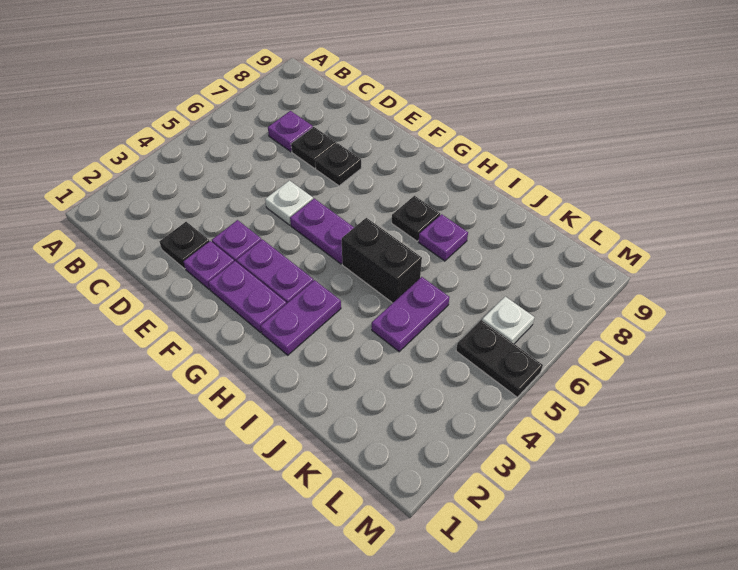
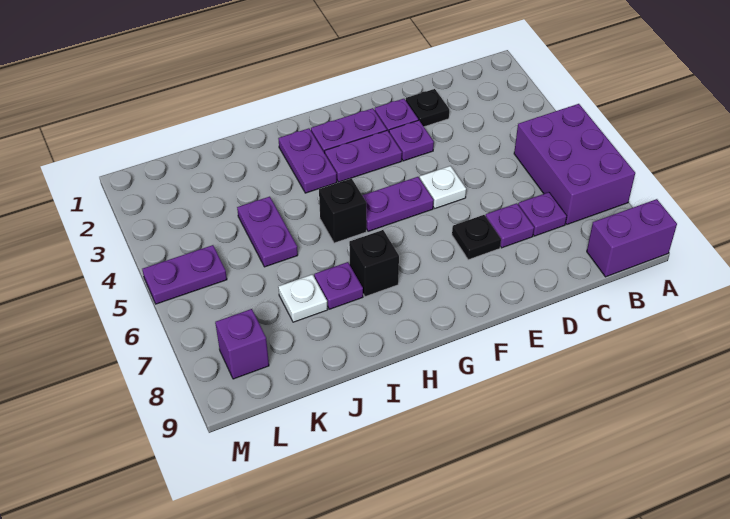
none -> purple brick A5:B7 level 1
none -> purple brick A9:B9 level 1
black plate D7 level 1 -> purple plate D7 level 1
black brick H5:I5 level 1 -> black brick H5 level 1
black plate H7 level 1 -> black brick H7 level 1
black plate L5:M5 level 1 -> purple plate L5:M5 level 1
white plate L6 level 1 -> white plate J7 level 1
none -> purple brick L8 level 1

